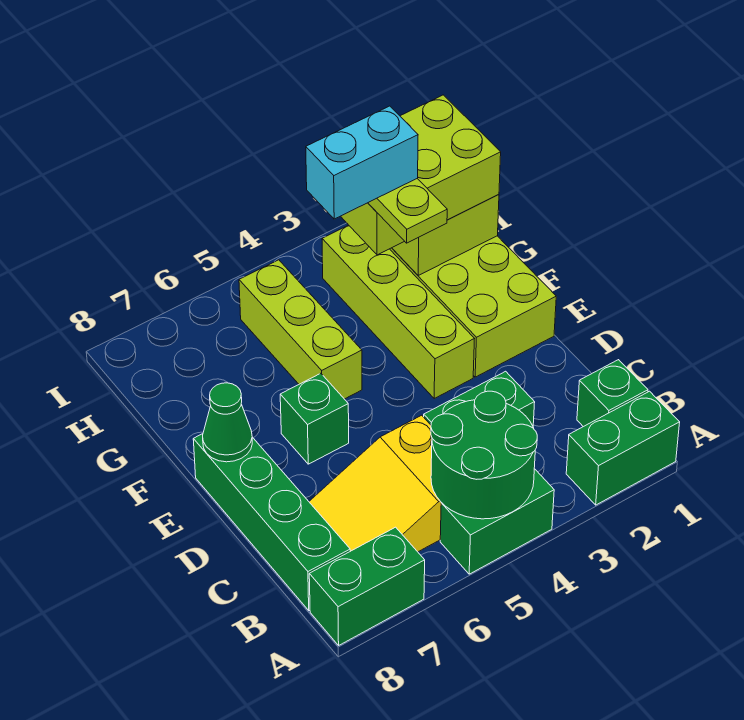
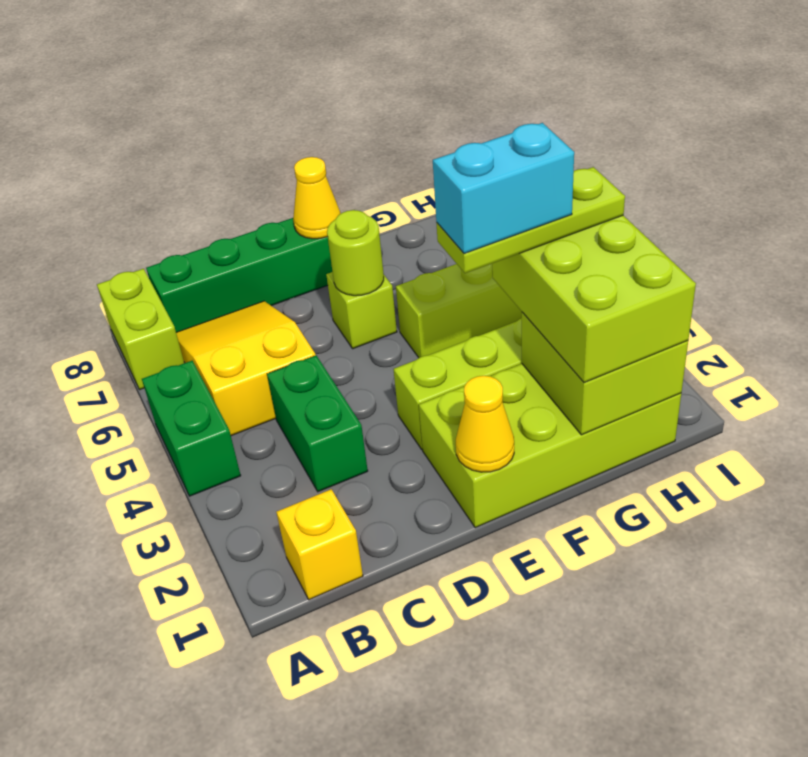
green brick A1:A2 level 1 -> none
green round brick A4:B5 level 2 -> none
green brick A7:A8 level 1 -> lime brick A7:A8 level 1
green brick B1 level 1 -> yellow brick B1 level 1
none -> yellow cone E1 level 2
green brick E6 level 1 -> lime brick E6 level 1
none -> lime round brick E6 level 2
green cone E8 level 2 -> yellow cone E8 level 2
cyan brick G3:G4 level 5 -> cyan brick F3:G3 level 5

